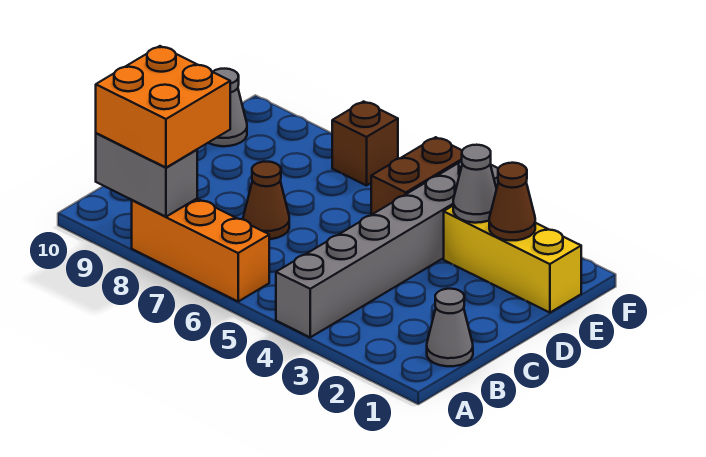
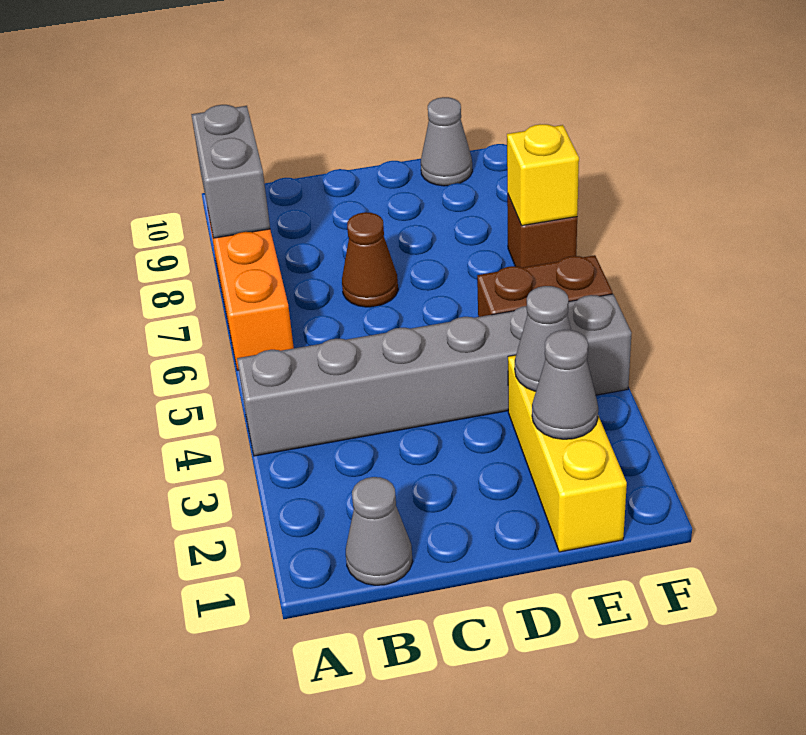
orange brick A8:B9 level 3 -> none
brown cone E2 level 2 -> grey cone E2 level 2
none -> yellow brick F7 level 2

